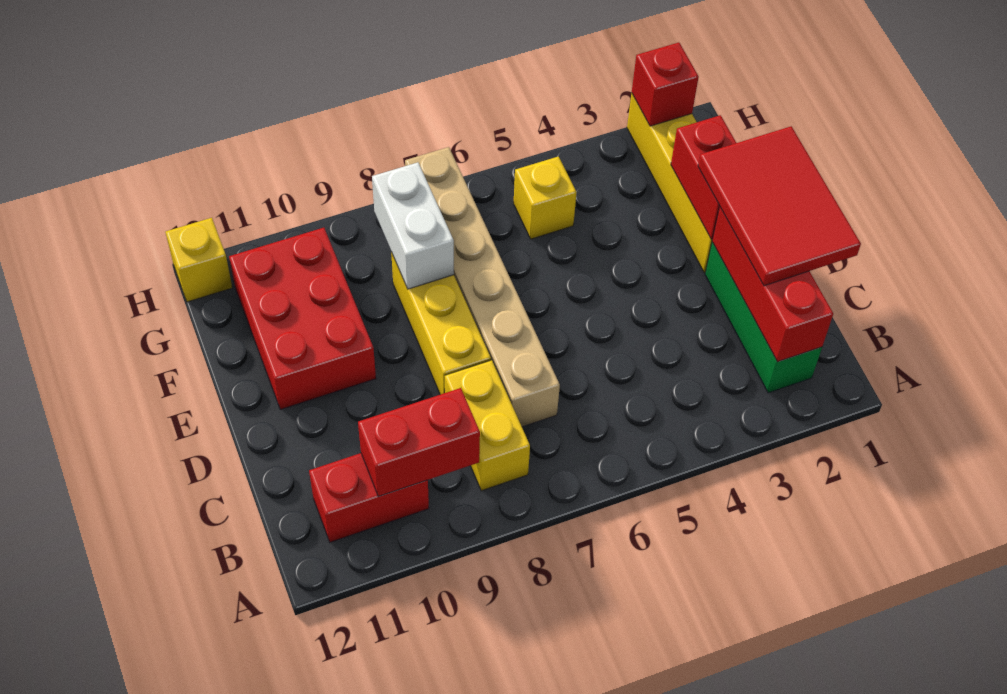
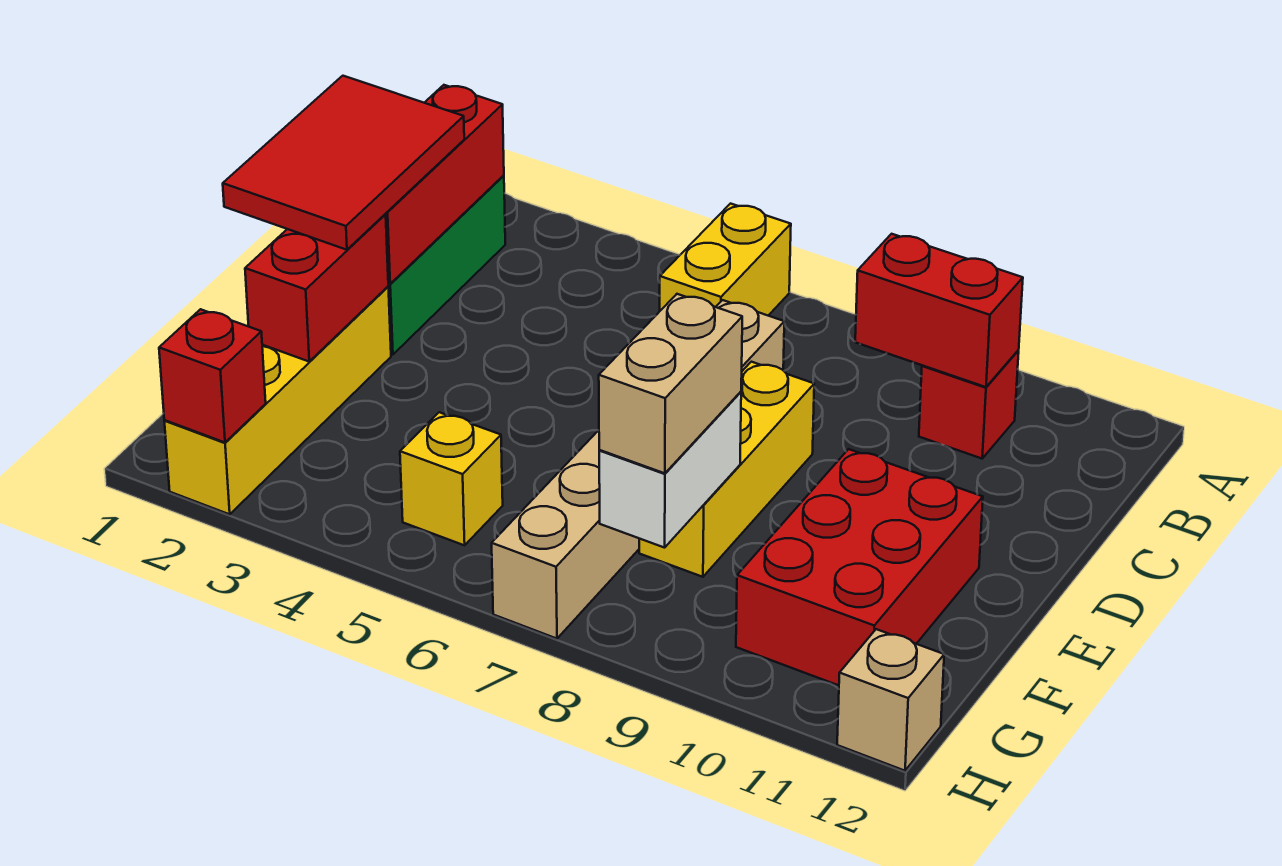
yellow brick B8:C8 level 1 -> yellow brick A6:B6 level 1
red brick B10:B11 level 1 -> red brick B10 level 1
none -> tan brick F8:G8 level 3
yellow brick H12 level 1 -> tan brick H12 level 1

